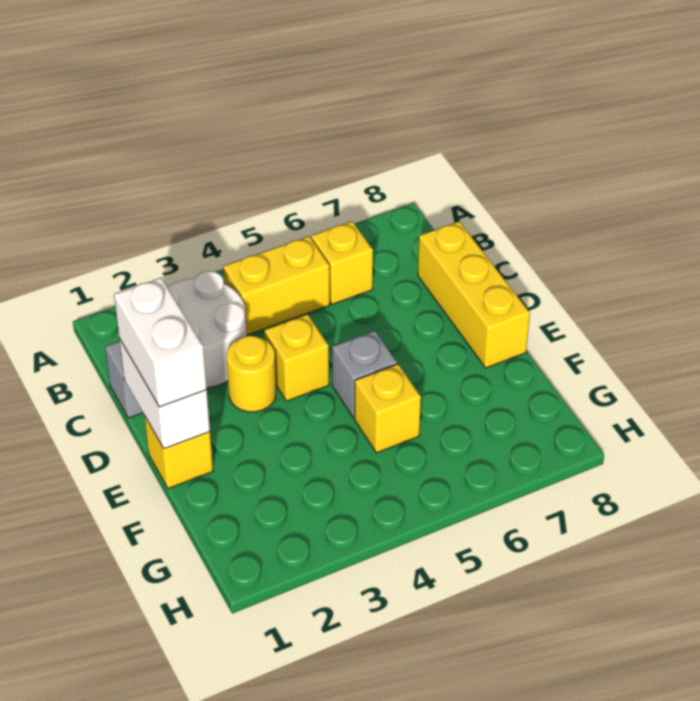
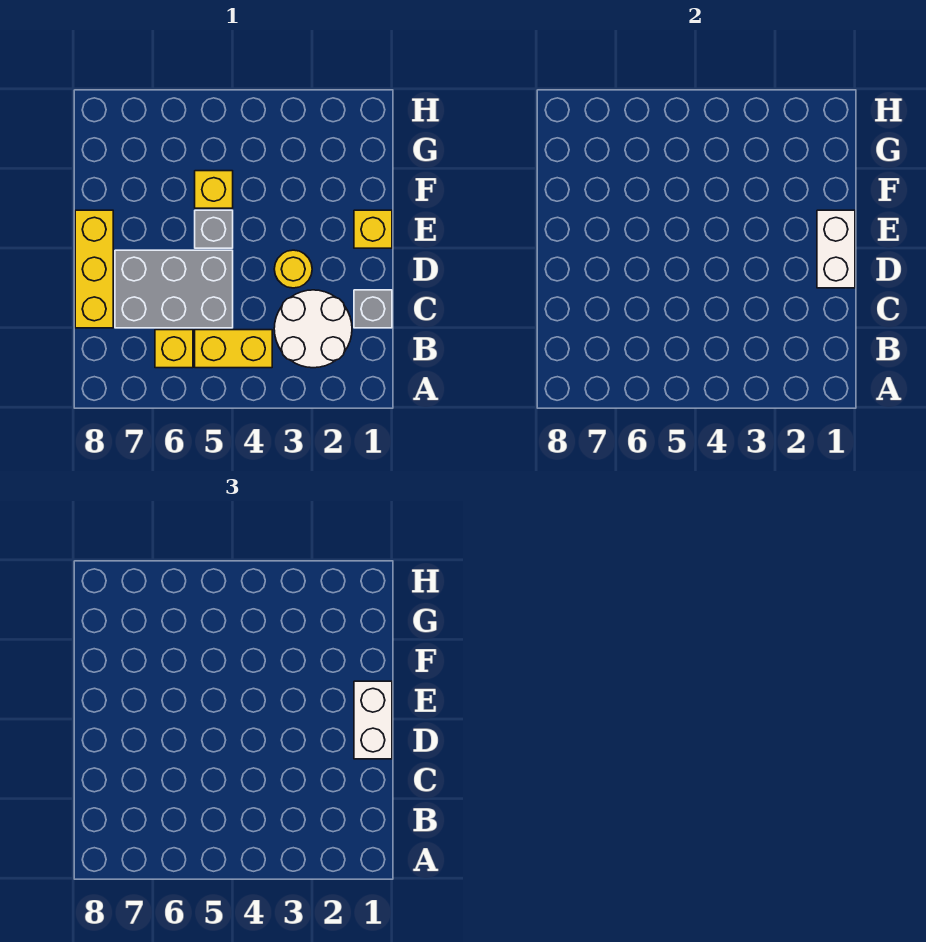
none -> grey brick C5:D7 level 1
yellow brick D4 level 1 -> none

